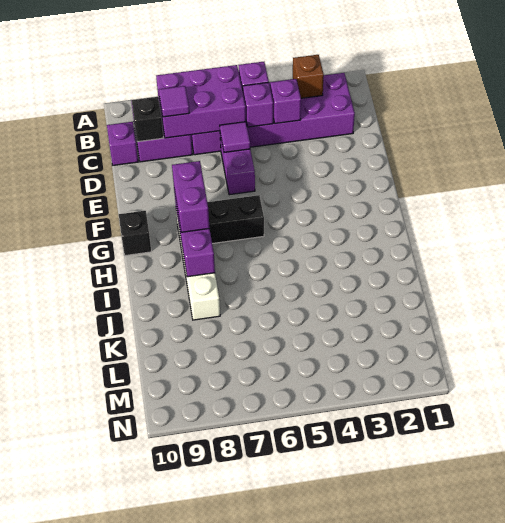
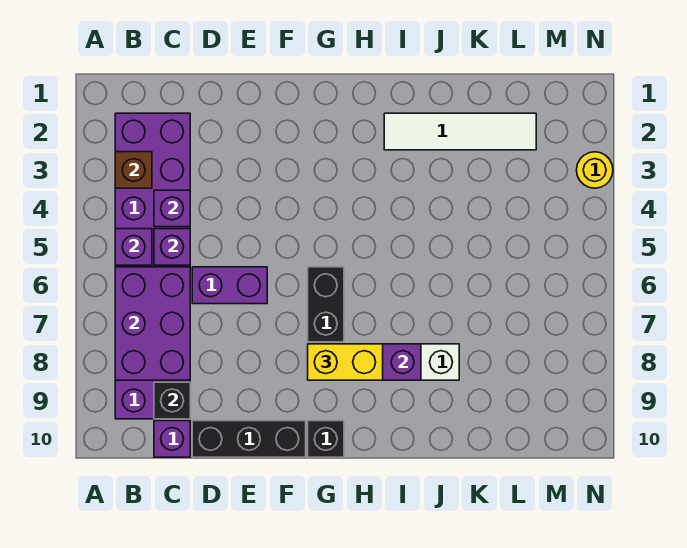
purple tile C8 level 3 -> none
purple tile D6 level 2 -> none
none -> black brick D10:F10 level 1
purple brick G8:H8 level 3 -> yellow brick G8:H8 level 3
none -> white tile I2:L2 level 1
none -> yellow round brick N3 level 1

